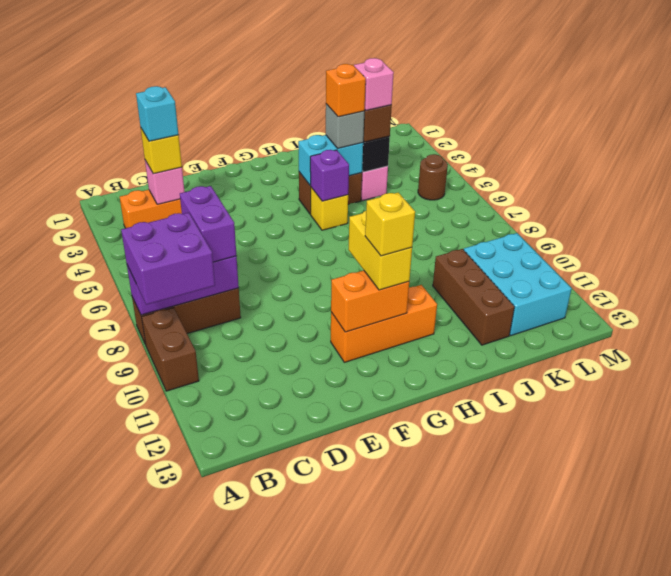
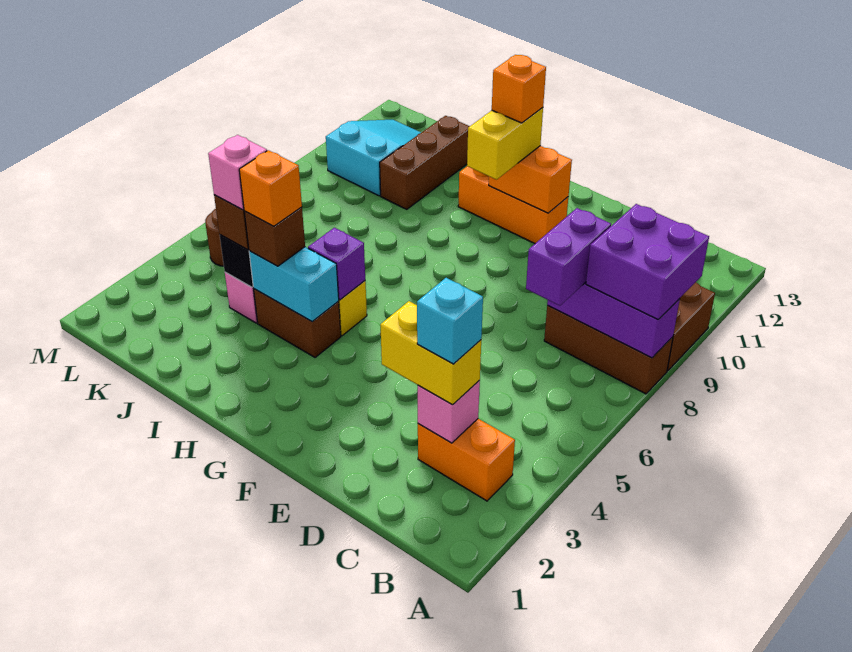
yellow brick C3 level 3 -> yellow brick C3:D3 level 3
yellow brick G11 level 4 -> orange brick G11 level 4
grey brick I4 level 3 -> brown brick I4 level 3
cyan brick K10:L12 level 1 -> cyan slope K10:L12 level 1 top 10

